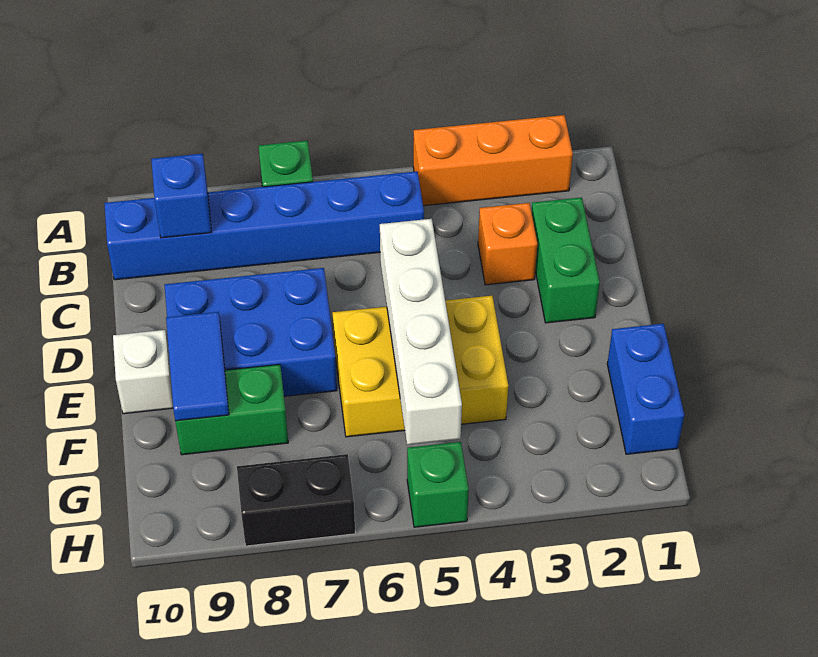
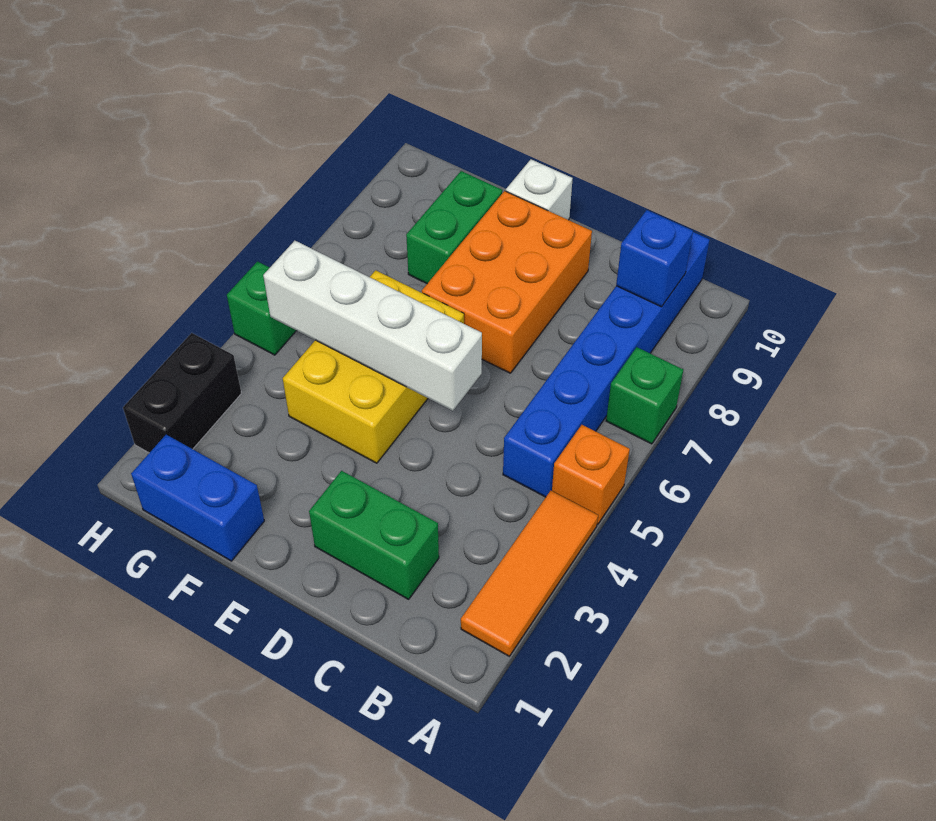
orange brick A2:A4 level 1 -> orange tile A2:A4 level 1
orange brick C3 level 1 -> orange brick A5 level 1
blue brick D7:E9 level 1 -> orange brick D7:E9 level 1
blue tile E9:F9 level 2 -> none
black brick H7:H8 level 1 -> black brick H2:H3 level 1

